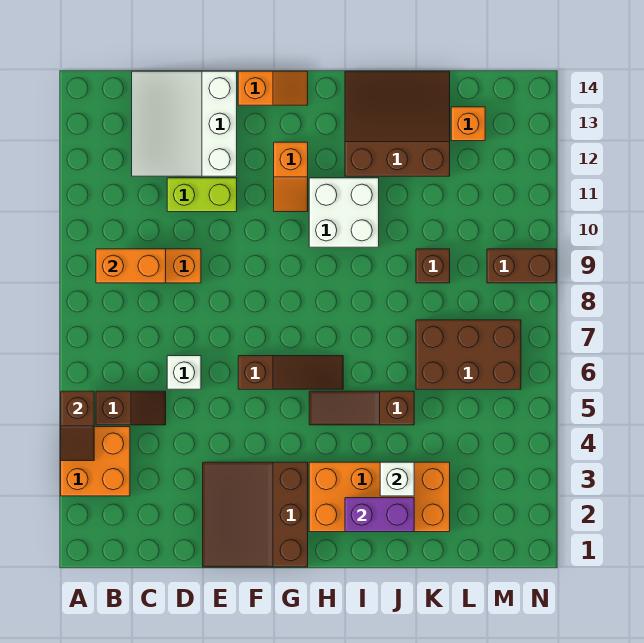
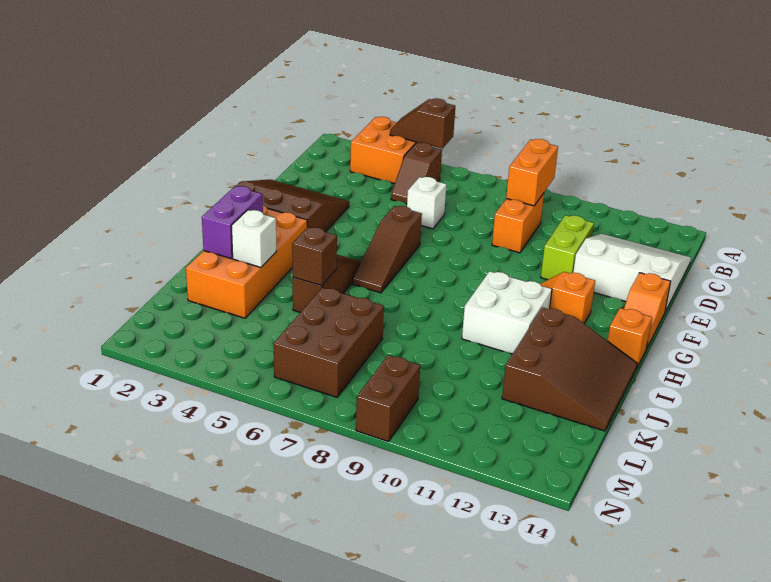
brown brick K9 level 1 -> brown brick J5 level 2
orange brick L13 level 1 -> orange brick H14 level 1

